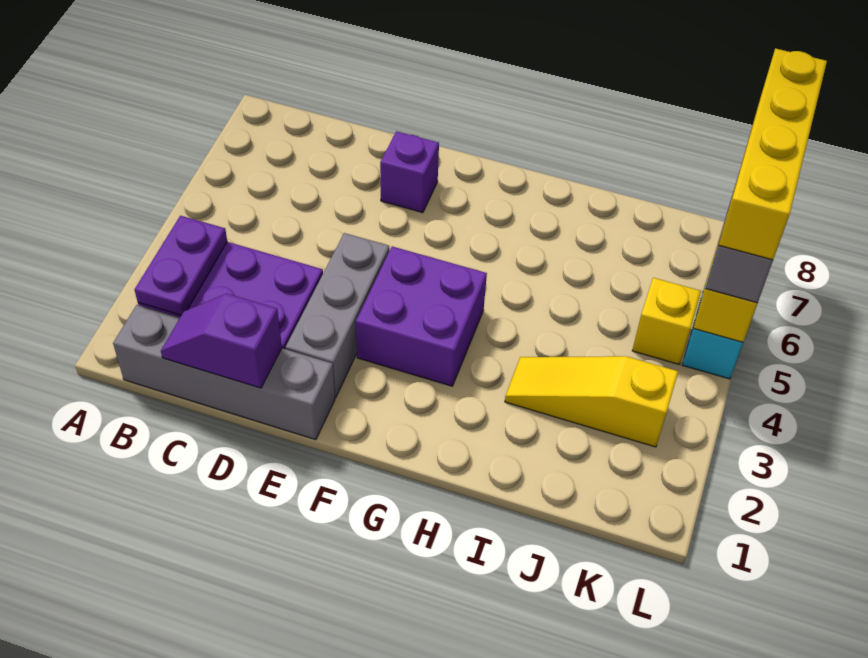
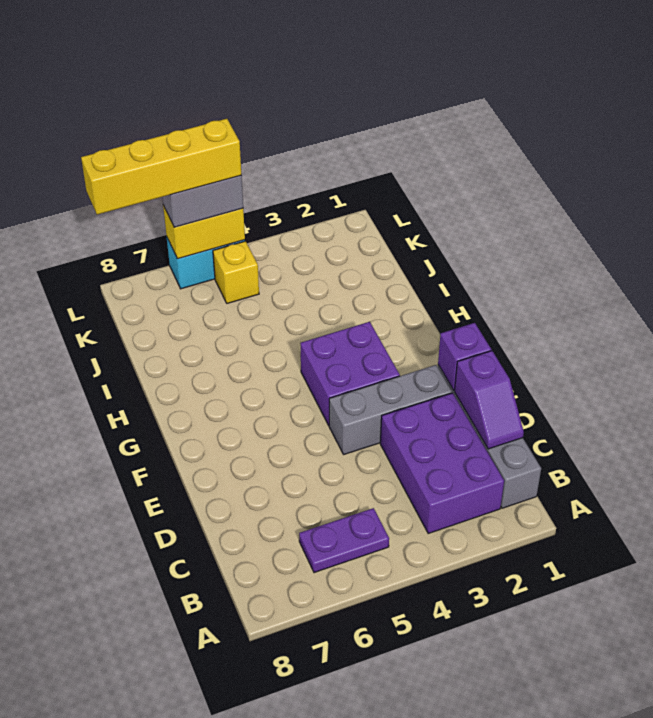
purple plate B2:B3 level 2 -> purple plate B5:B6 level 1
purple brick E7 level 1 -> purple brick E1 level 2
yellow slope I3:K3 level 1 top K -> none

